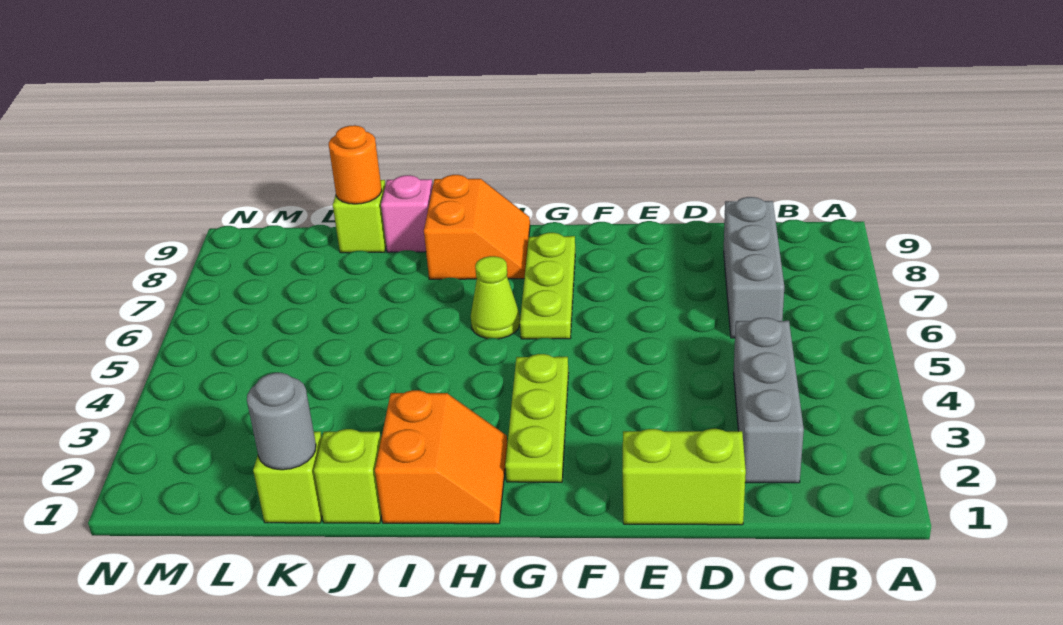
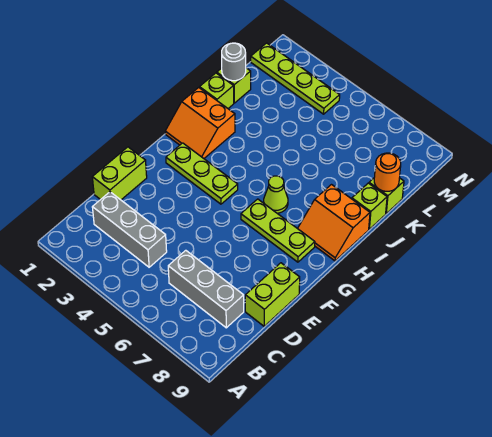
none -> lime brick D9:E9 level 1
pink brick J9 level 1 -> lime brick J9 level 1
none -> lime plate M1:M4 level 1

